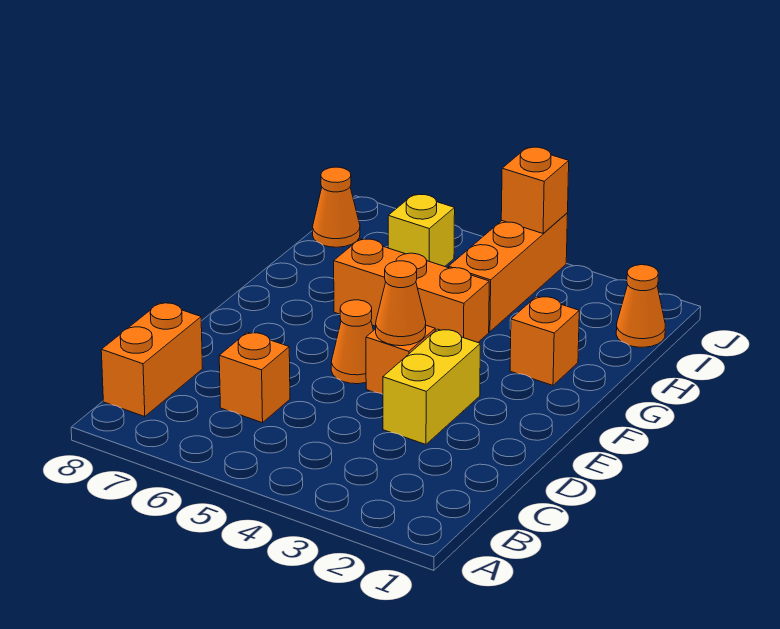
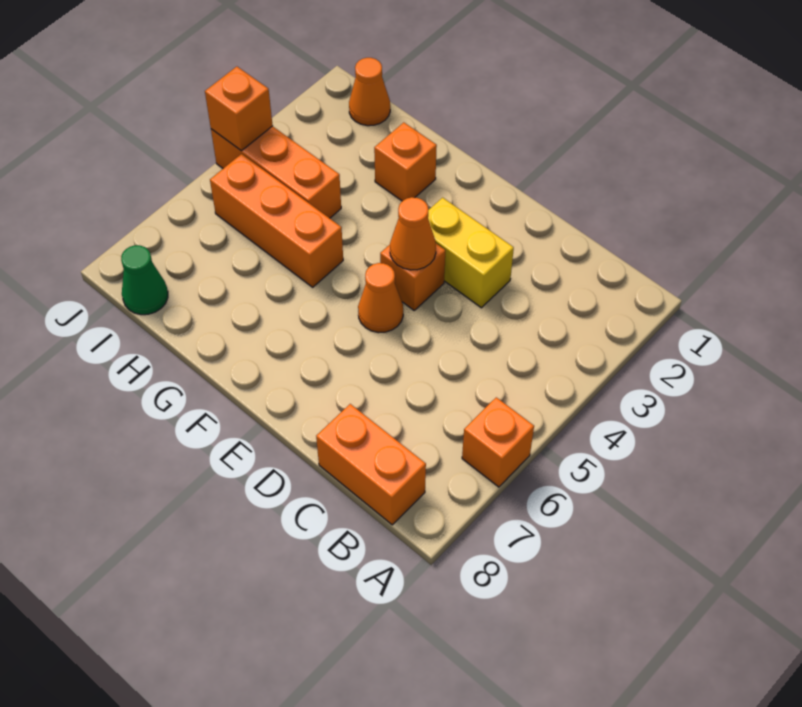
orange brick C6 level 1 -> orange brick A6 level 1
orange brick G4:G6 level 1 -> orange brick G5:I5 level 1
yellow brick I6 level 1 -> none
orange cone I8 level 1 -> green cone I8 level 1

